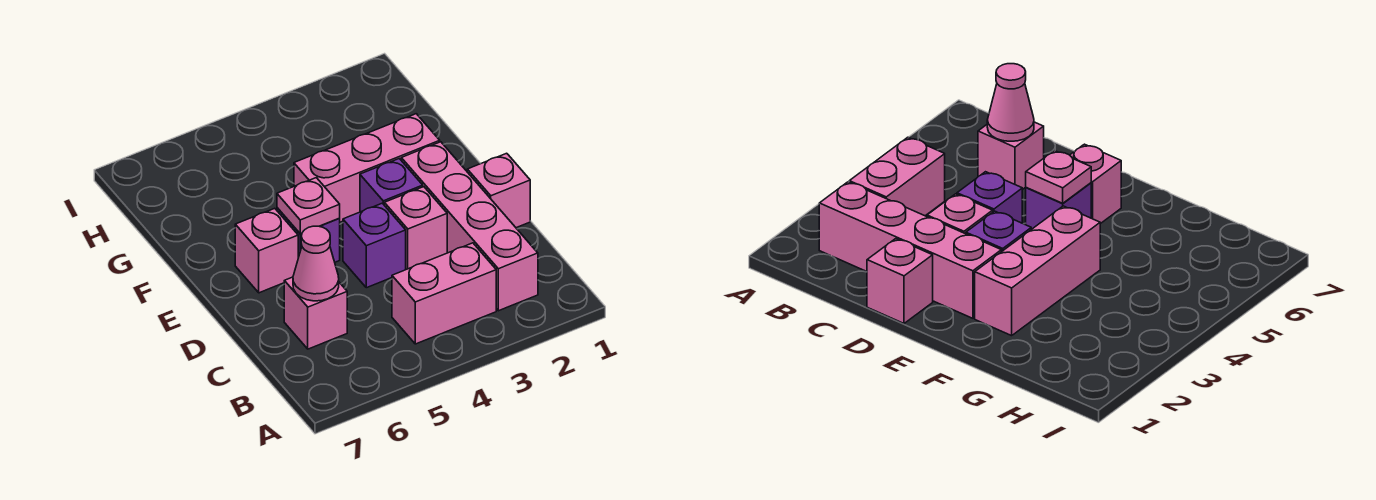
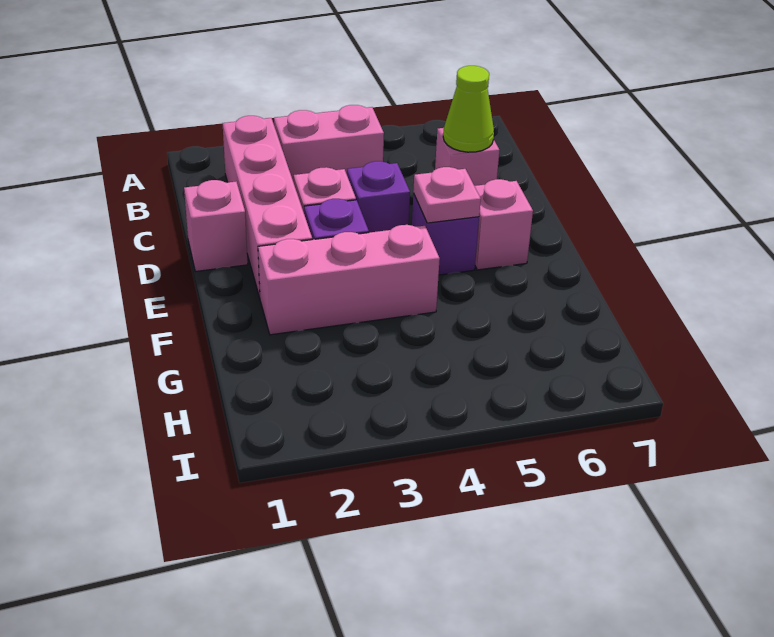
pink cone C6 level 2 -> lime cone C6 level 2

